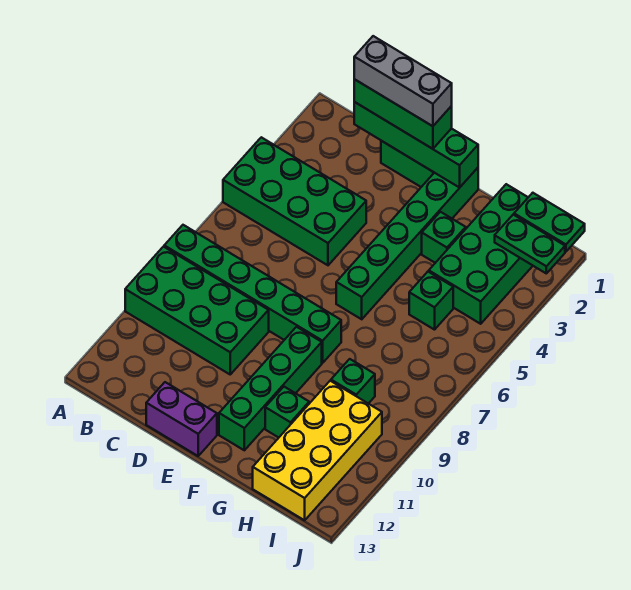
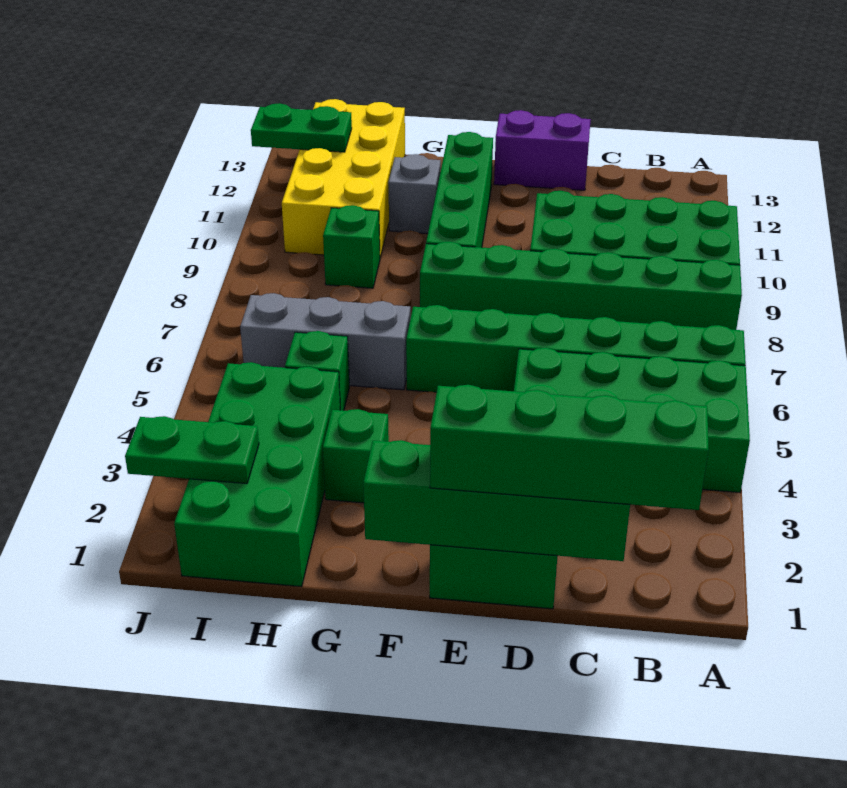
green brick C1:E1 level 3 -> green brick B1:E1 level 3
grey brick C1:E1 level 4 -> grey brick G6:I6 level 1
green brick F1:F6 level 1 -> green brick A6:F6 level 1
green brick G11 level 1 -> grey brick G11 level 1
green plate I1:J1 level 2 -> green plate I12:J12 level 2

